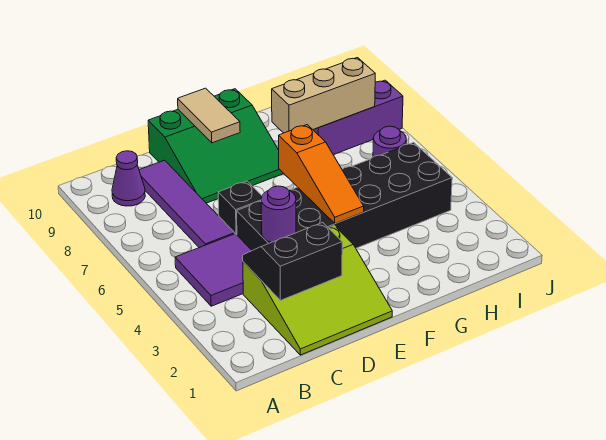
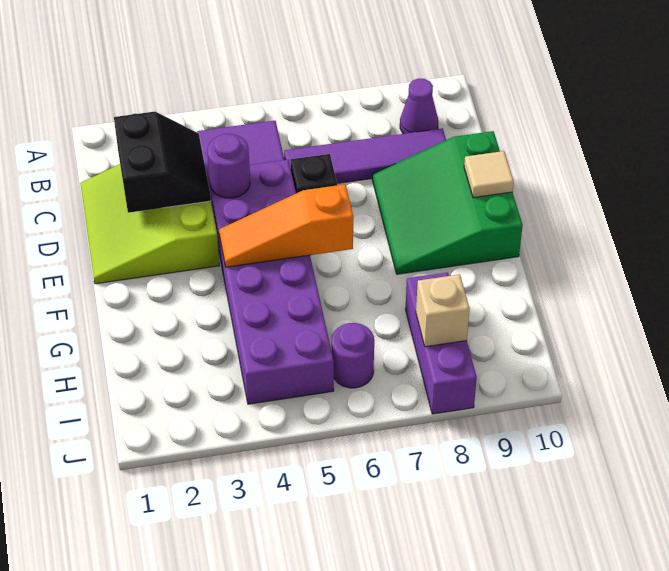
black brick D4:I5 level 1 -> purple brick D4:I5 level 1
tan tile E9:E10 level 2 -> tan tile E10 level 2
tan brick G8:I8 level 2 -> tan brick I8 level 2

